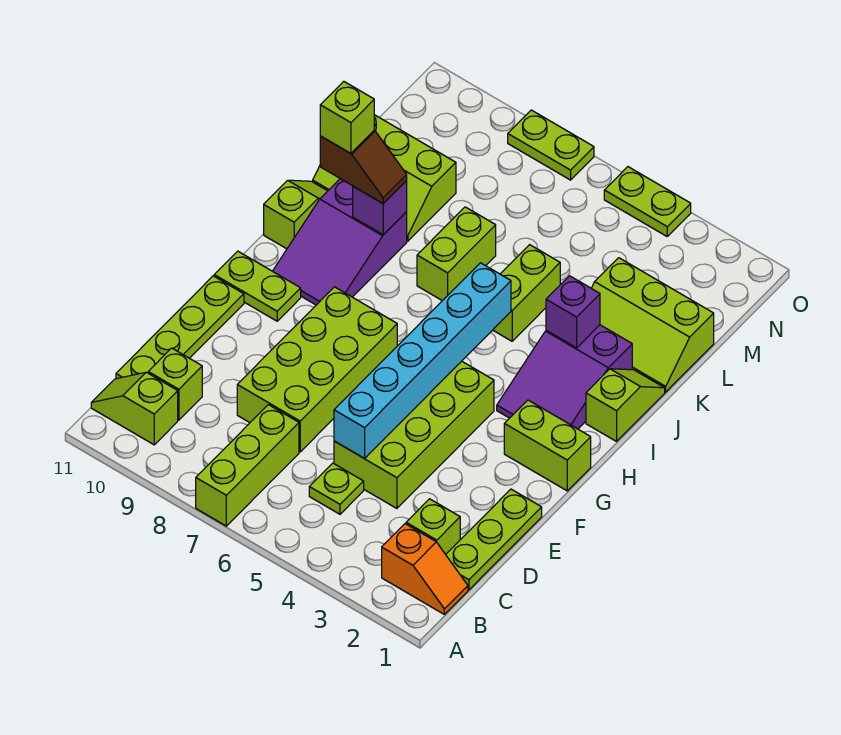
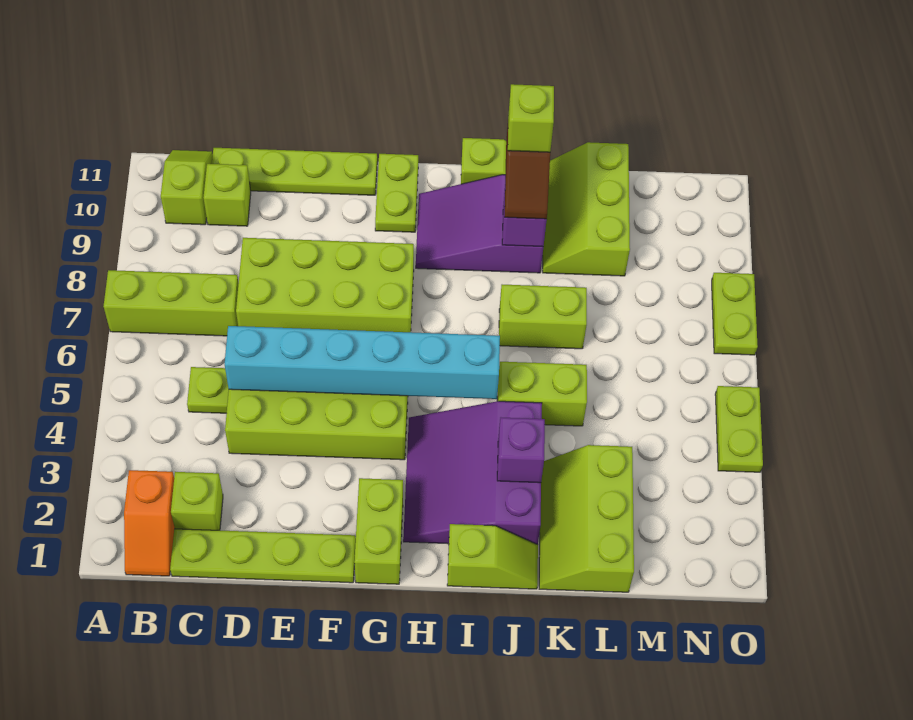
lime plate C1:E1 level 1 -> lime plate C1:F1 level 1
purple slope H2:J3 level 1 top J -> purple slope H2:J4 level 1 top J

